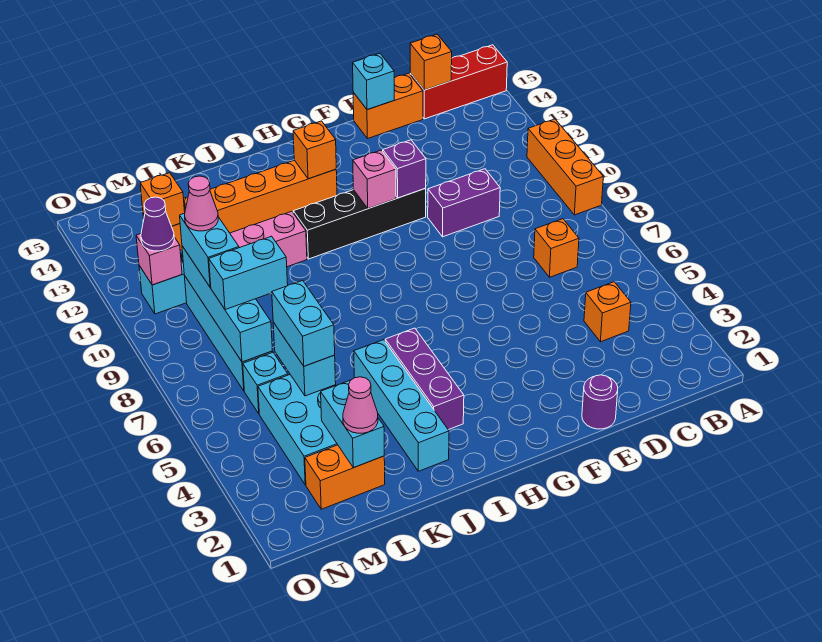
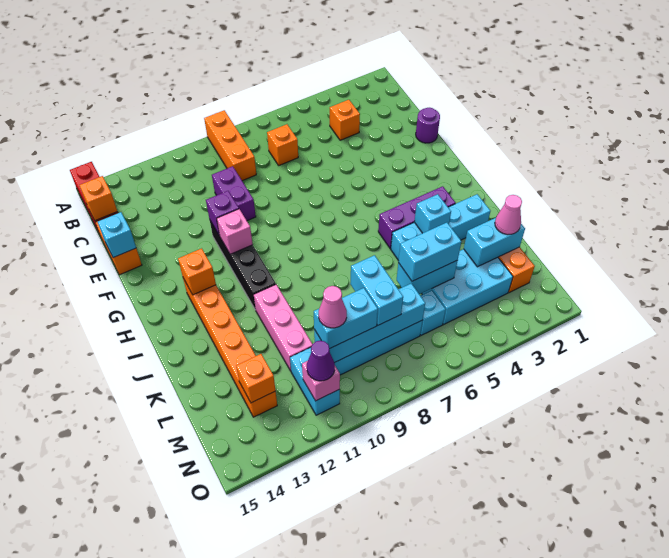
orange brick A9:A11 level 1 -> orange brick A9:C9 level 1
none -> cyan brick J4 level 2

